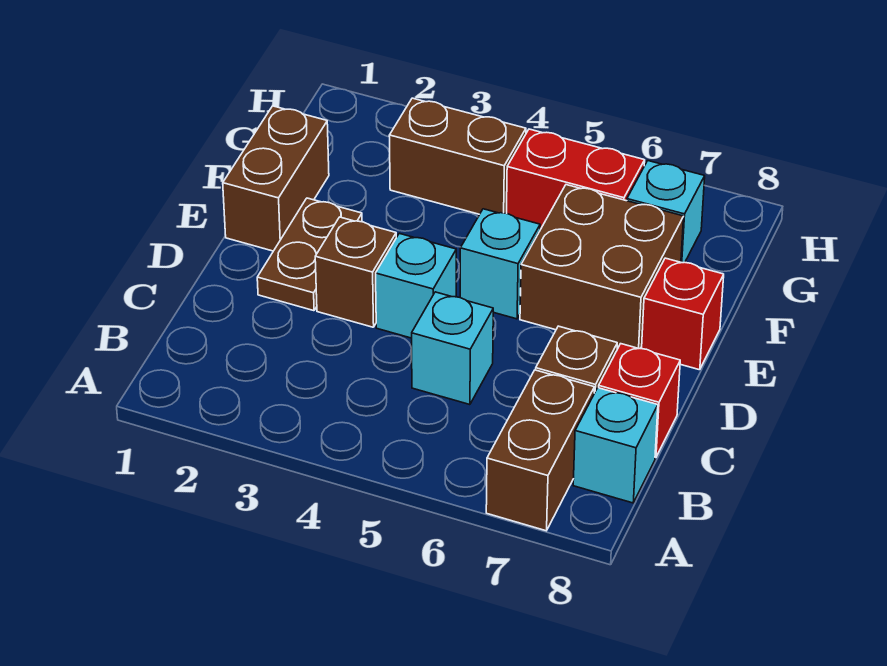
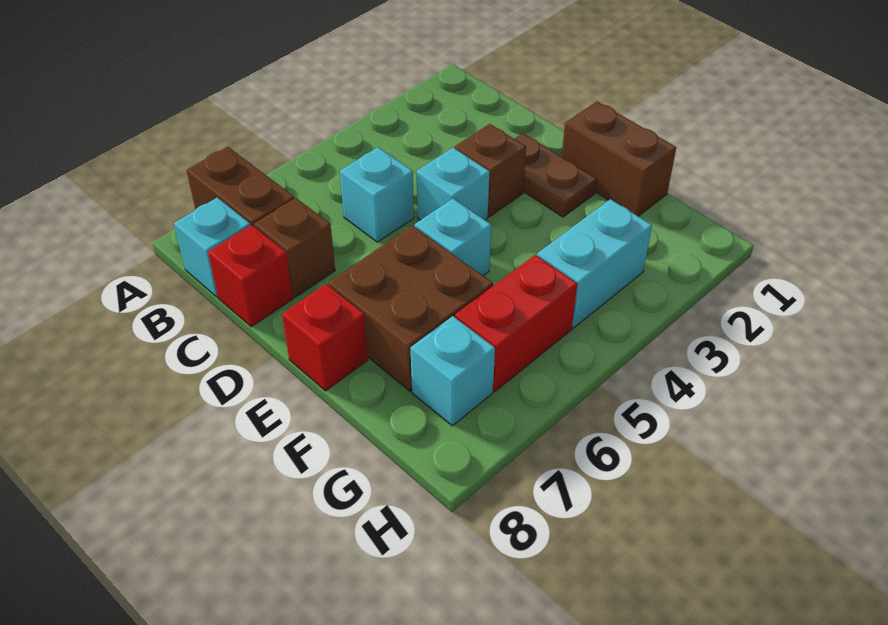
brown brick G3:G4 level 1 -> cyan brick G3:G4 level 1

